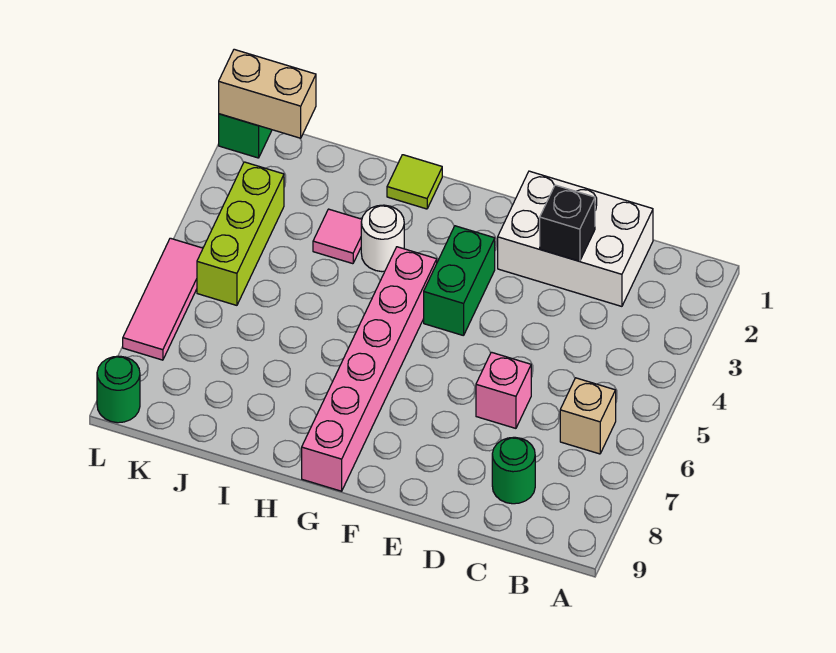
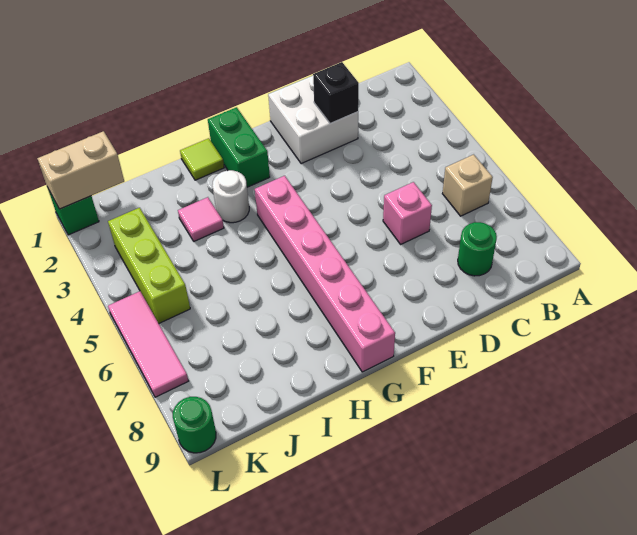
white brick C1:E2 level 1 -> white brick D1:E2 level 1
green brick F3:F4 level 1 -> green brick G1:G2 level 1

